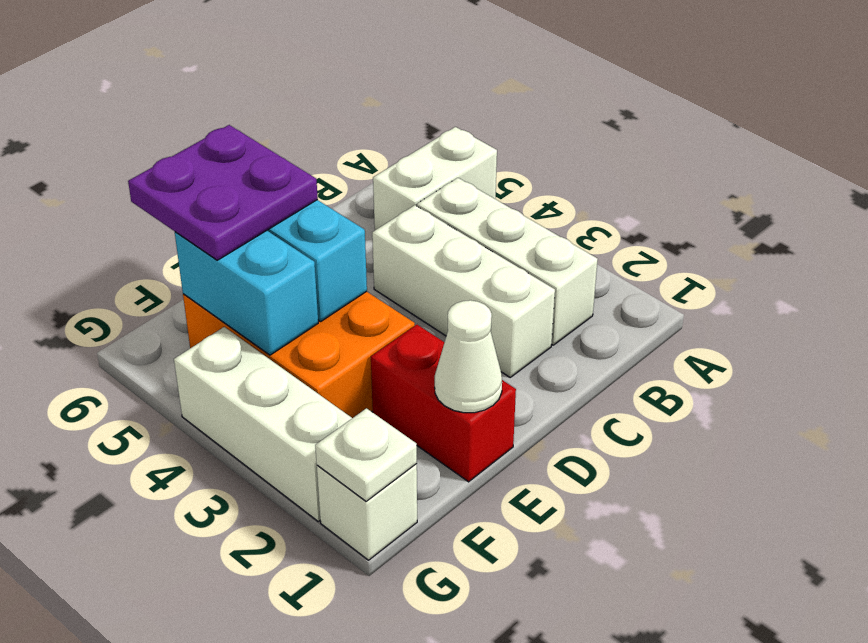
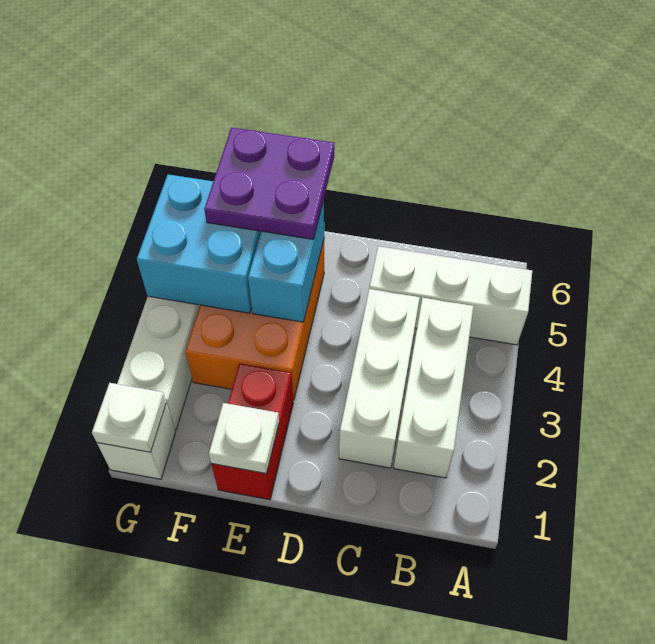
white brick A5:B5 level 1 -> white brick A5:C5 level 1
white cone E1 level 2 -> white plate E1 level 2
cyan brick F4:F5 level 2 -> cyan brick F4:G5 level 2

